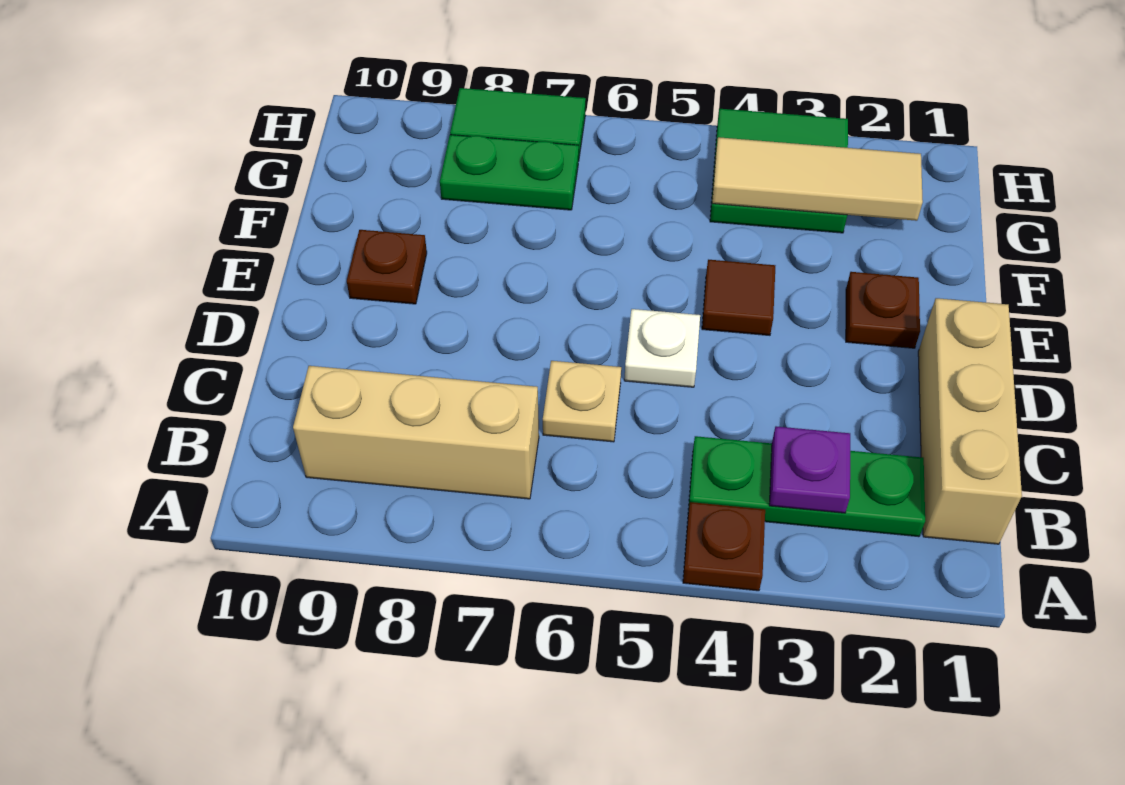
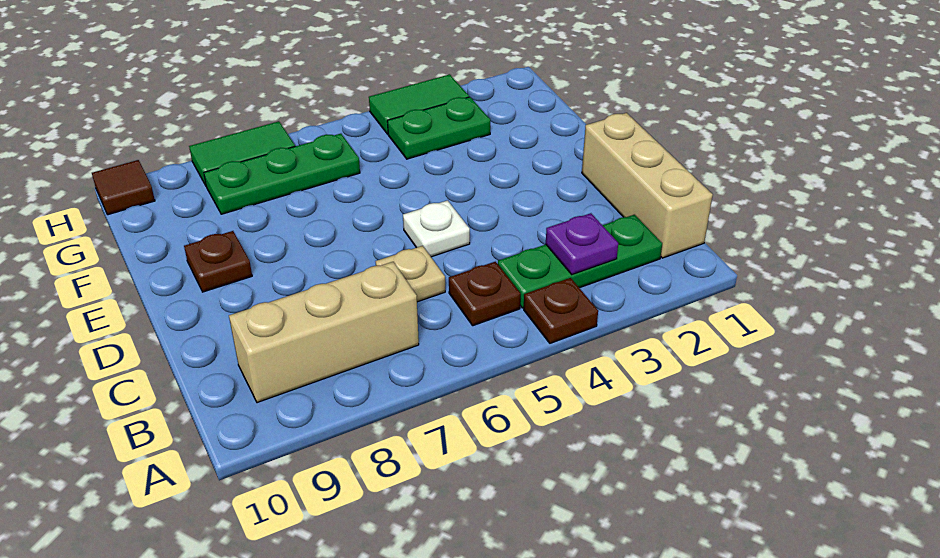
brown plate E2 level 1 -> brown plate B5 level 1
brown tile E4 level 1 -> brown tile H10 level 1
tan tile G2:G4 level 2 -> none
green plate G7:G8 level 1 -> green plate G6:G8 level 1

